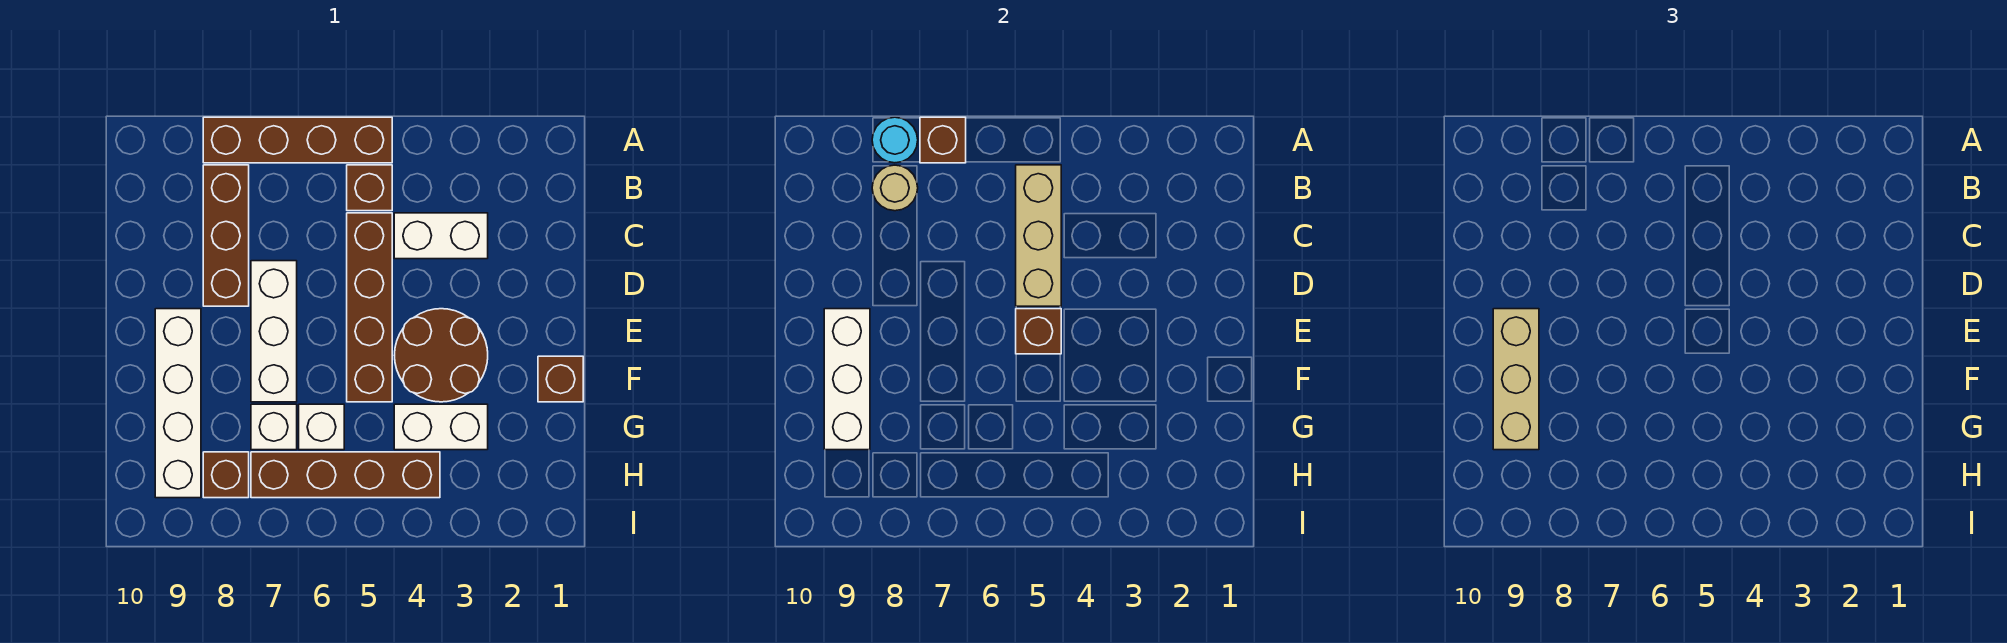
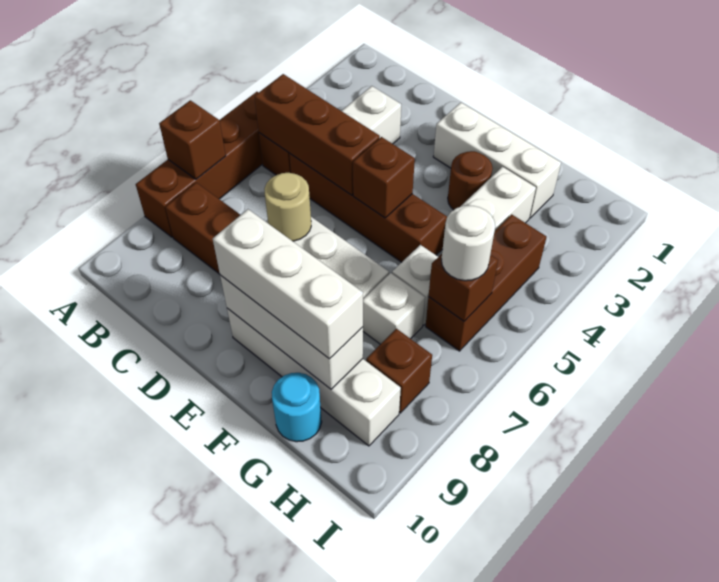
cyan round brick A8 level 2 -> cyan round brick G10 level 1
tan brick B5:D5 level 2 -> brown brick B5:D5 level 2
tan round brick B8 level 2 -> tan round brick D7 level 2
none -> white brick E2:G2 level 1
brown round brick E3:F4 level 1 -> brown round brick F3 level 1
tan brick E9:G9 level 3 -> white brick E9:G9 level 3
brown brick F1 level 1 -> brown brick H6 level 2
brown brick H4:H7 level 1 -> brown brick H4:H6 level 1
none -> white round brick H6 level 3

